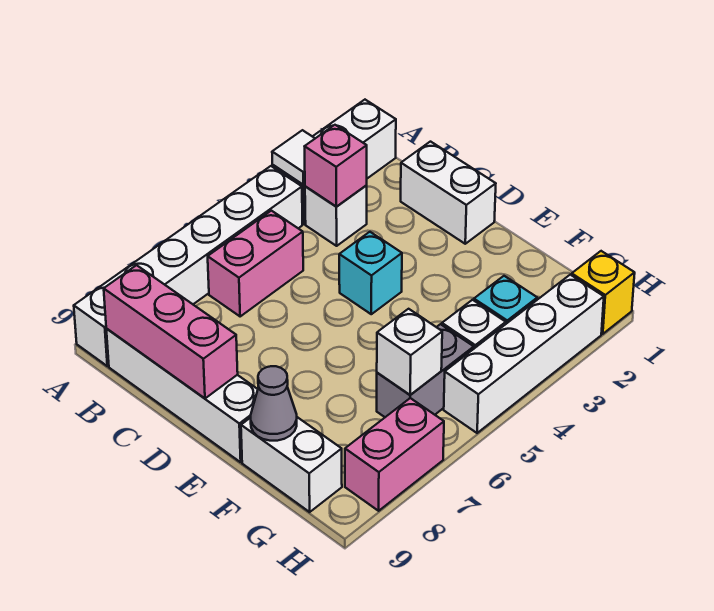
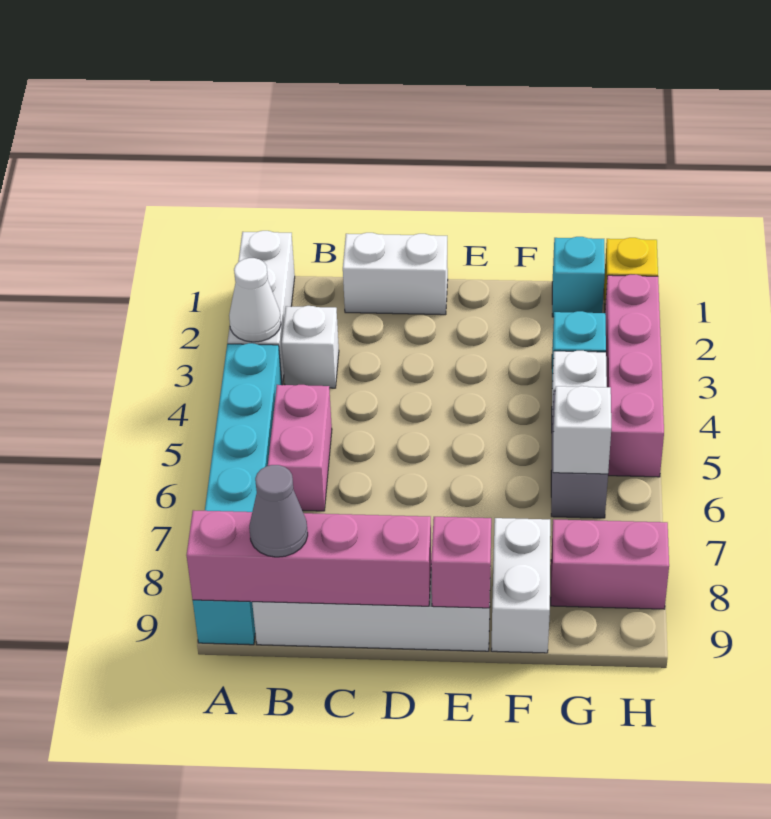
white tile A3 level 2 -> white cone A3 level 2
white brick A4:A9 level 1 -> cyan brick A4:A9 level 1
pink brick B3 level 2 -> pink brick E9 level 2
pink brick B9:D9 level 2 -> pink brick A9:D9 level 2
cyan brick D4 level 1 -> cyan brick G1 level 1
white brick F9:G9 level 1 -> white brick F8:F9 level 1
grey cone F9 level 2 -> grey cone B9 level 3
white brick H2:H5 level 1 -> pink brick H2:H5 level 1
pink brick H7:H8 level 1 -> pink brick G8:H8 level 1

